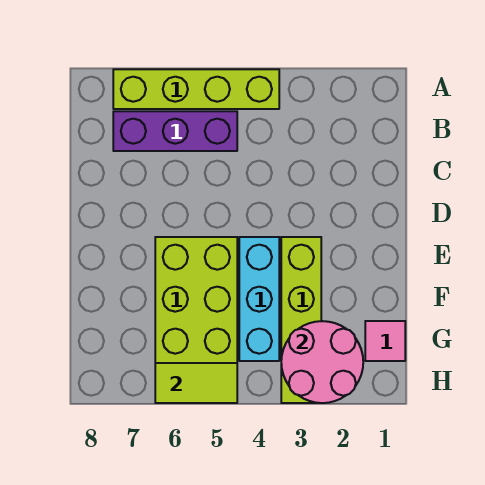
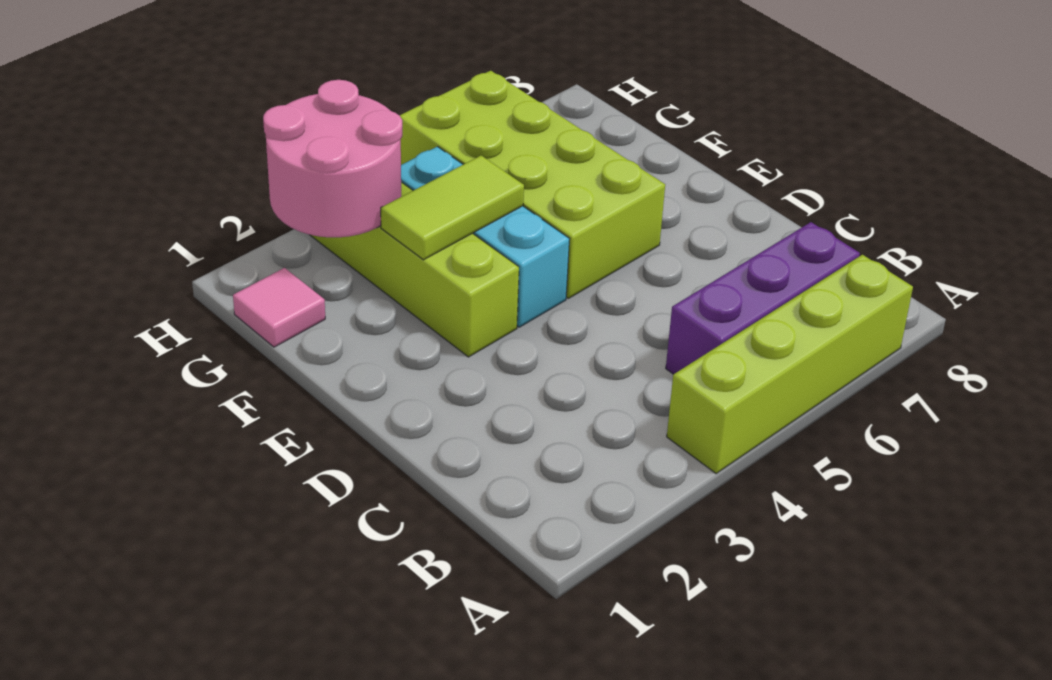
lime tile H5:H6 level 2 -> lime tile F3:F4 level 2

